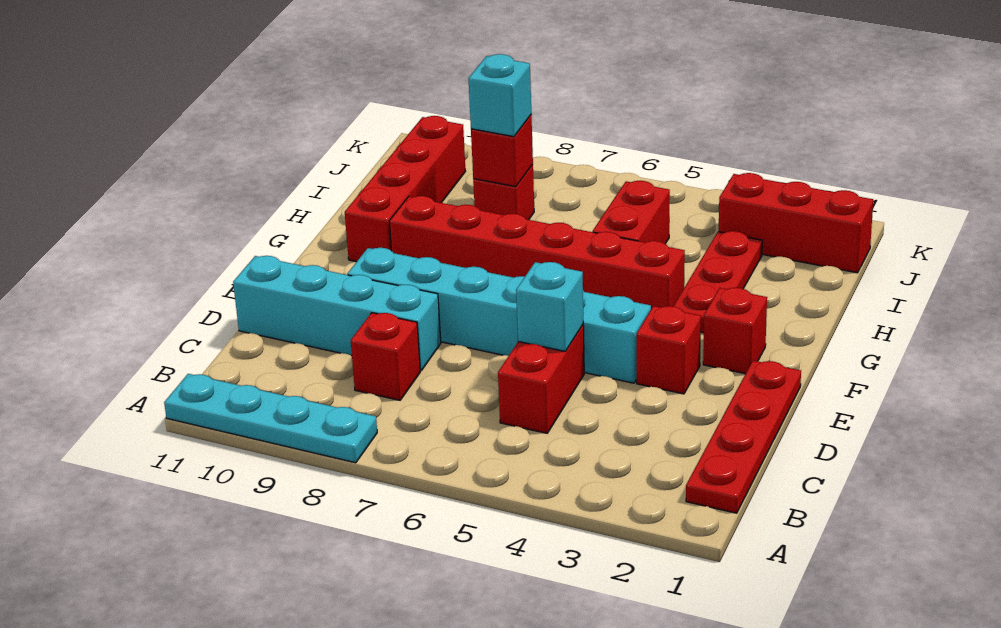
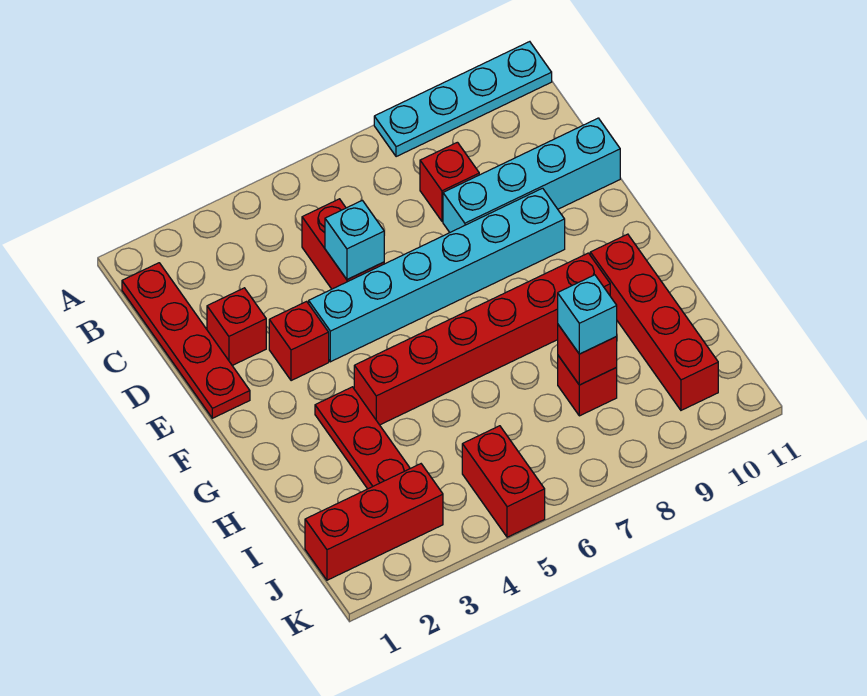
red brick F2 level 1 -> red brick D2 level 1
red brick H5:I5 level 1 -> red brick J5:K5 level 1

